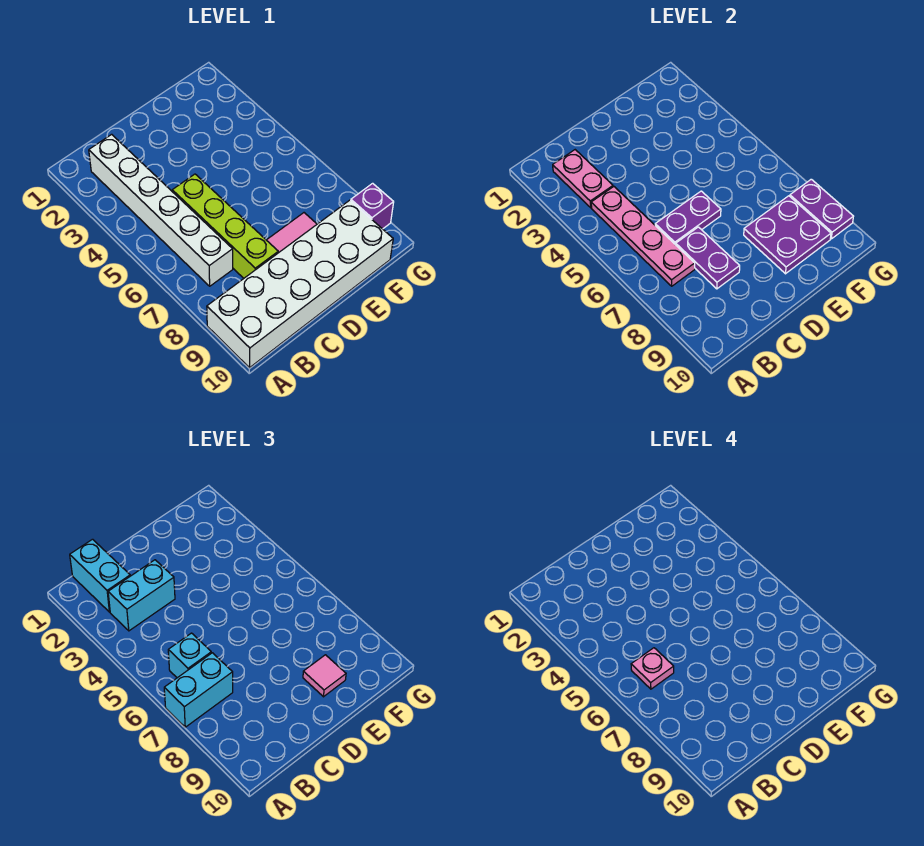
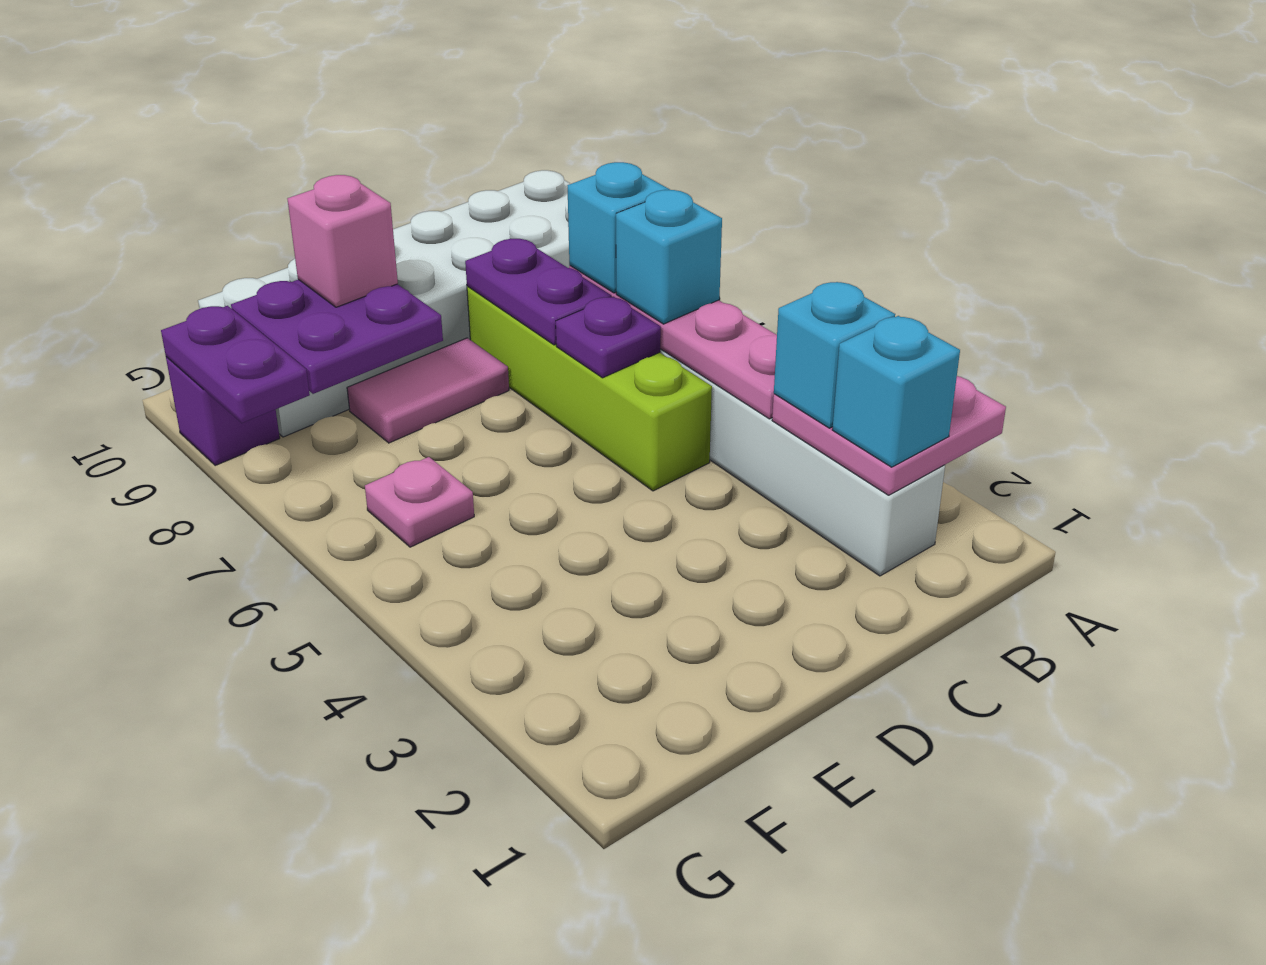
cyan brick A7:B7 level 3 -> cyan brick B7 level 3
cyan brick B1:B2 level 3 -> cyan brick B2 level 3
pink plate B2:B3 level 2 -> pink plate A2:B3 level 2
cyan brick B3:C3 level 3 -> cyan brick B3 level 3
pink plate B6 level 4 -> pink plate F6 level 1
purple plate C6:D6 level 2 -> purple plate C6 level 2
pink tile E9 level 3 -> pink brick E9 level 3

